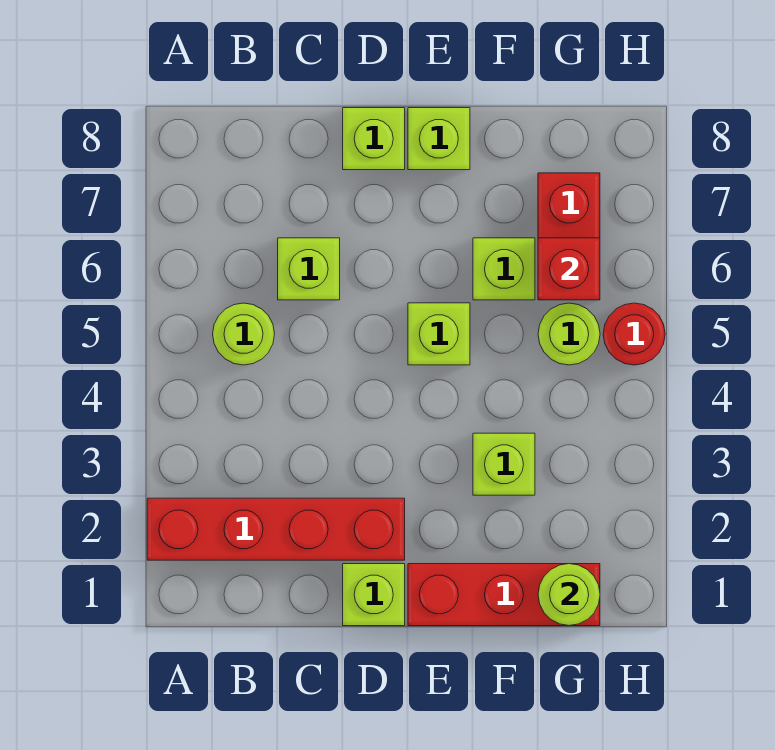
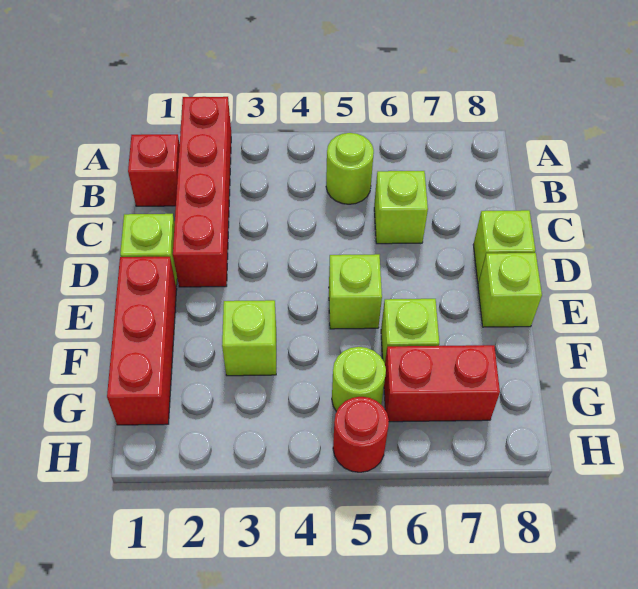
lime round brick G1 level 2 -> none
red brick G6 level 2 -> red brick B1 level 1

